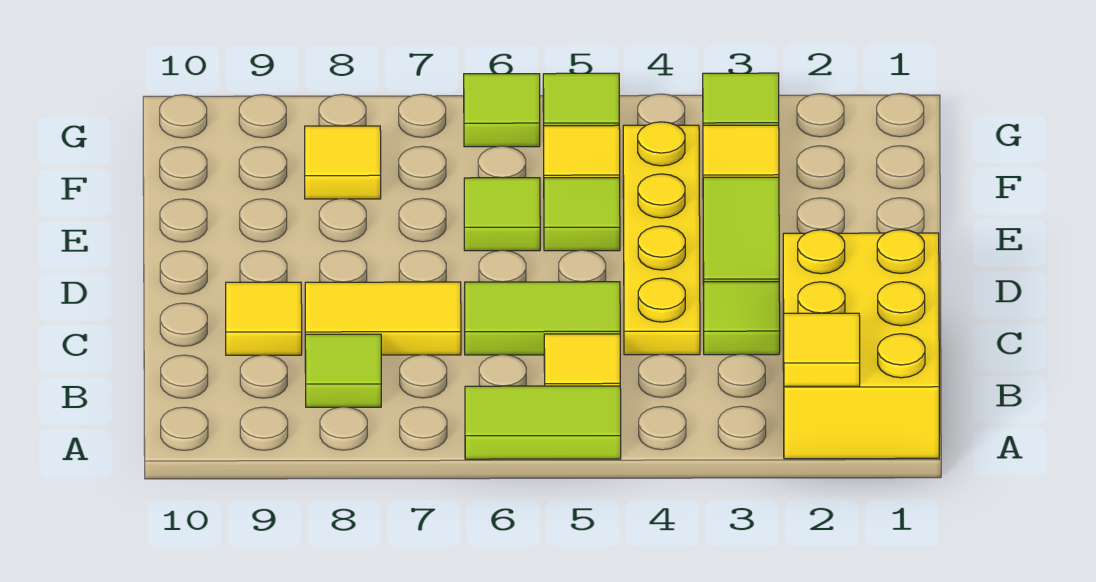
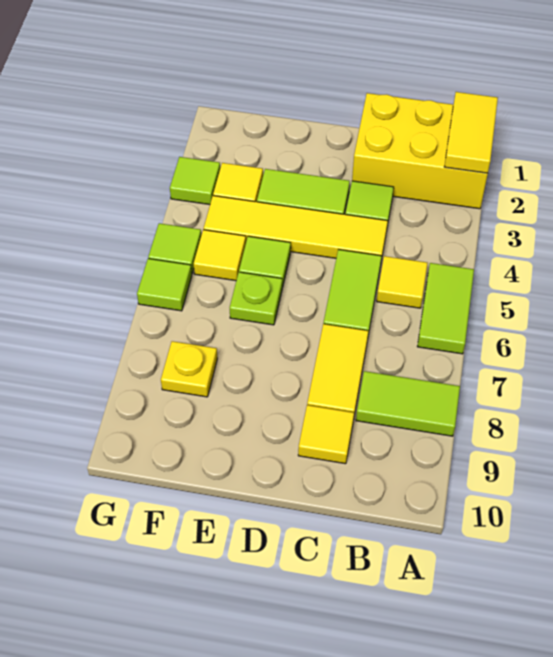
yellow tile A2 level 2 -> yellow tile A1:A2 level 2
lime tile B8 level 1 -> lime tile A8:B8 level 1
yellow plate C4:F4 level 1 -> yellow tile C4:F4 level 1
lime tile E6 level 1 -> lime plate E6 level 1
yellow tile F8 level 1 -> yellow plate F8 level 1

